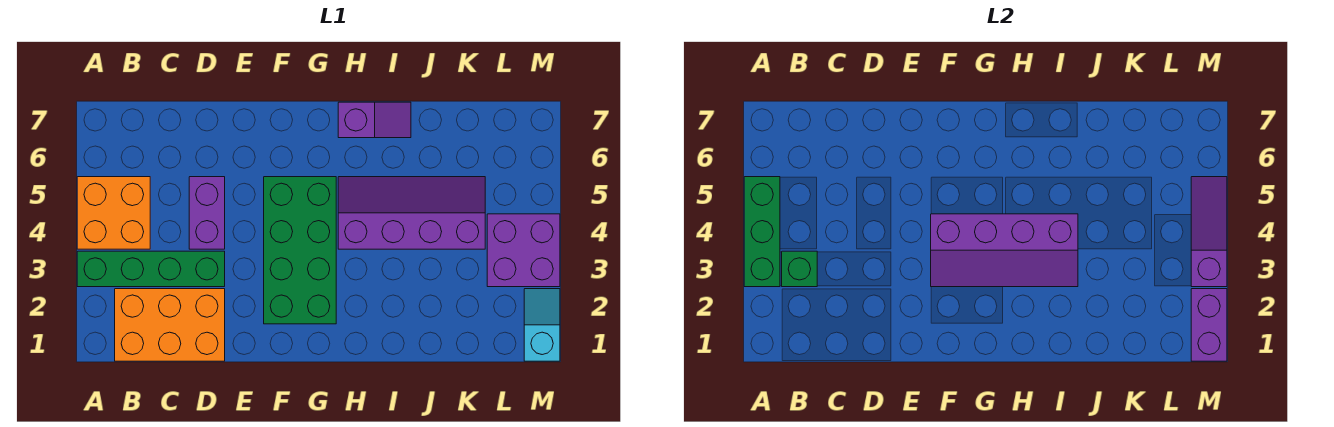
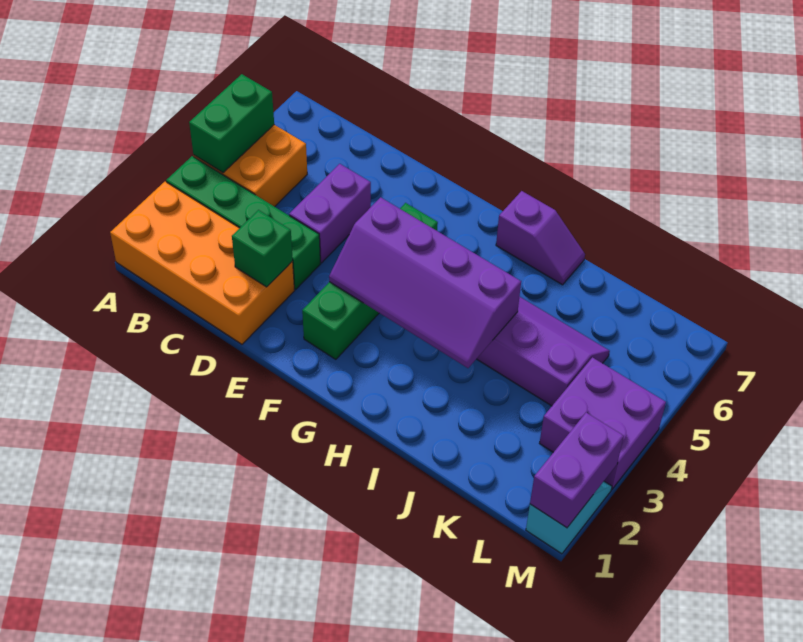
green brick A3:A5 level 2 -> green brick A4:A5 level 2
orange brick B1:D2 level 1 -> orange brick A1:D2 level 1
green brick B3 level 2 -> green brick D2 level 2
green brick F2:G5 level 1 -> green brick F2:F5 level 1
purple slope M3:M5 level 2 top 3 -> none

